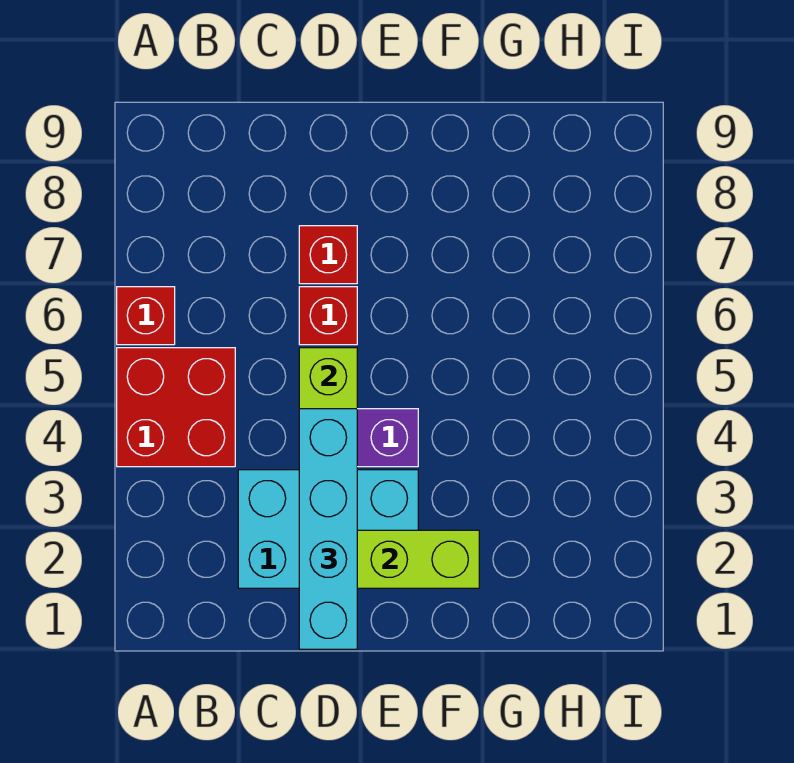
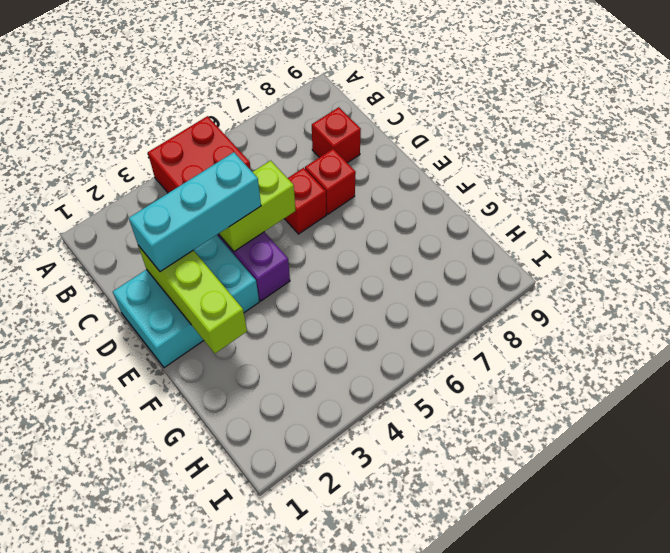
red brick A6 level 1 -> red brick C8 level 1
cyan brick C2:E3 level 1 -> cyan brick D1:E3 level 1
cyan brick D1:D4 level 3 -> cyan brick D2:D4 level 3

